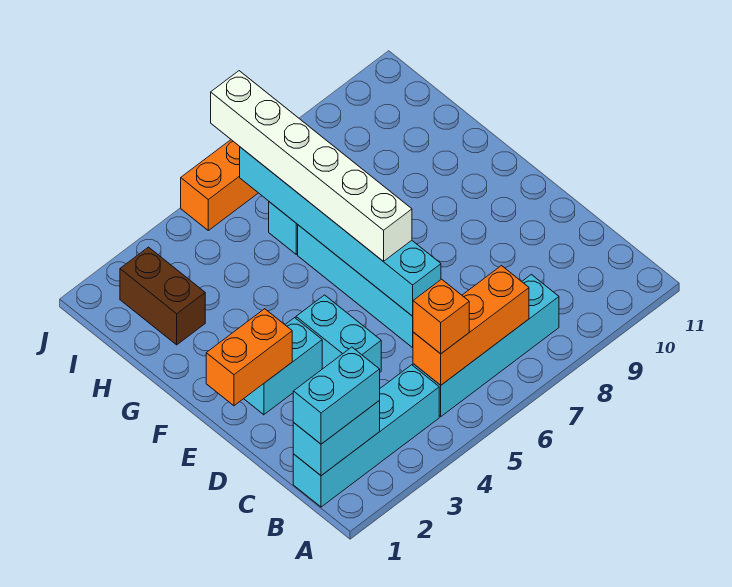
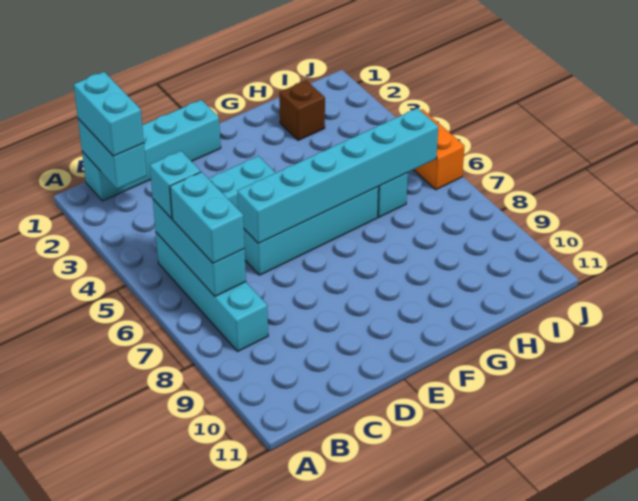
cyan brick B1:B4 level 1 -> cyan brick B1:E1 level 1
orange brick B5:B7 level 2 -> cyan brick B5:B7 level 2
orange brick B5 level 3 -> cyan brick B5 level 3
orange brick E1:E2 level 2 -> none
cyan brick E2:E3 level 1 -> cyan brick B6:B7 level 3
white brick E6:J6 level 3 -> none
brown brick H2:I2 level 1 -> brown brick H2 level 1

